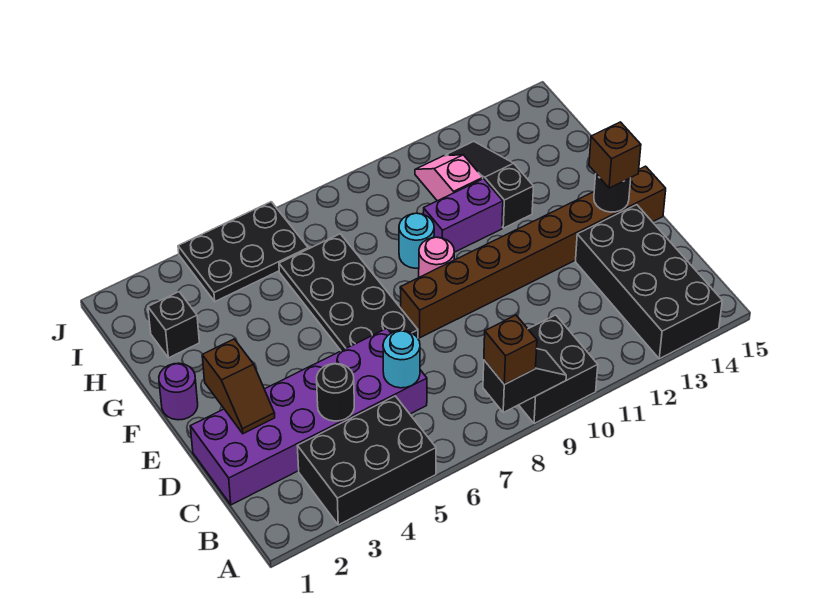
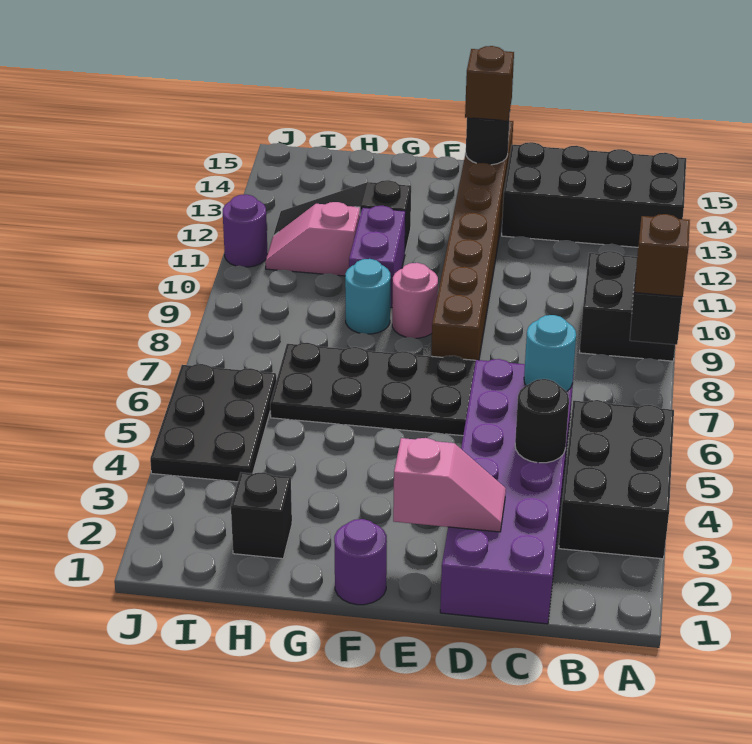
brown slope D2:E2 level 2 top E -> pink slope D2:E2 level 2 top E
none -> purple round brick J11 level 1

